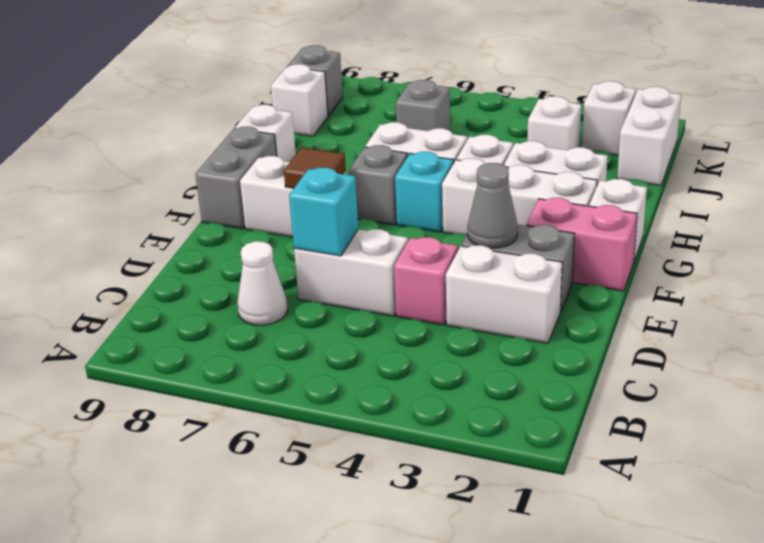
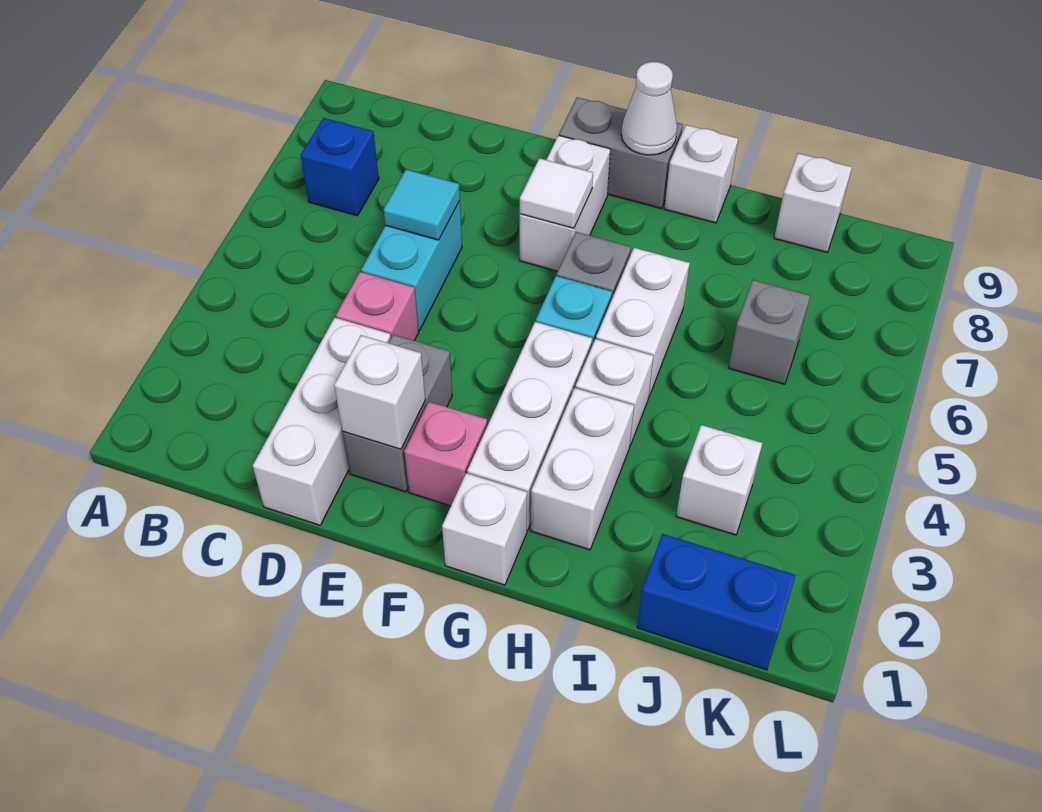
none -> blue brick B7 level 1
white cone C7 level 1 -> white cone G9 level 2
white brick D2:D3 level 1 -> white brick D1:D3 level 1
white brick D5:D6 level 1 -> cyan brick D5:D6 level 1
cyan brick D6 level 2 -> cyan tile D6 level 2
grey cone E3 level 2 -> none
pink brick F1:F2 level 1 -> pink brick F2 level 1
brown tile F7 level 2 -> white tile F7 level 2
white brick J1:K1 level 1 -> blue brick J1:K1 level 1
white brick K2 level 1 -> white brick E2 level 2
grey brick K9 level 1 -> none

